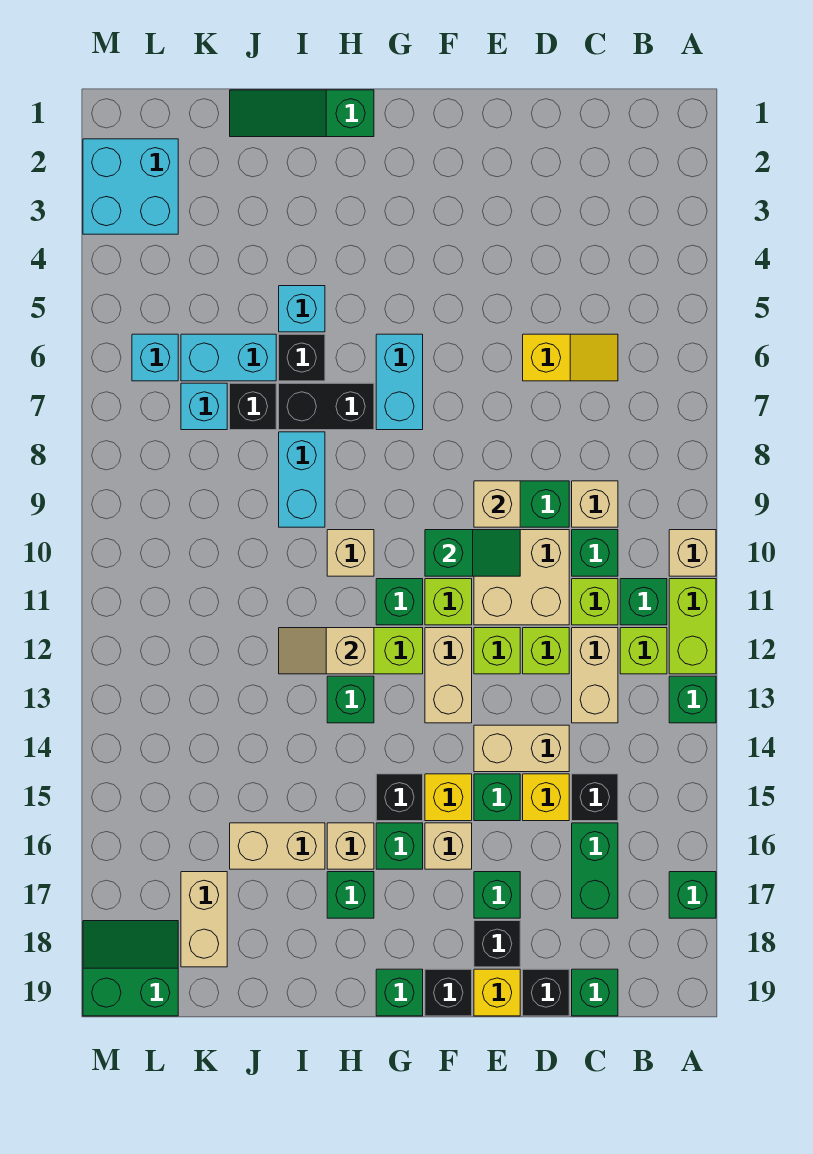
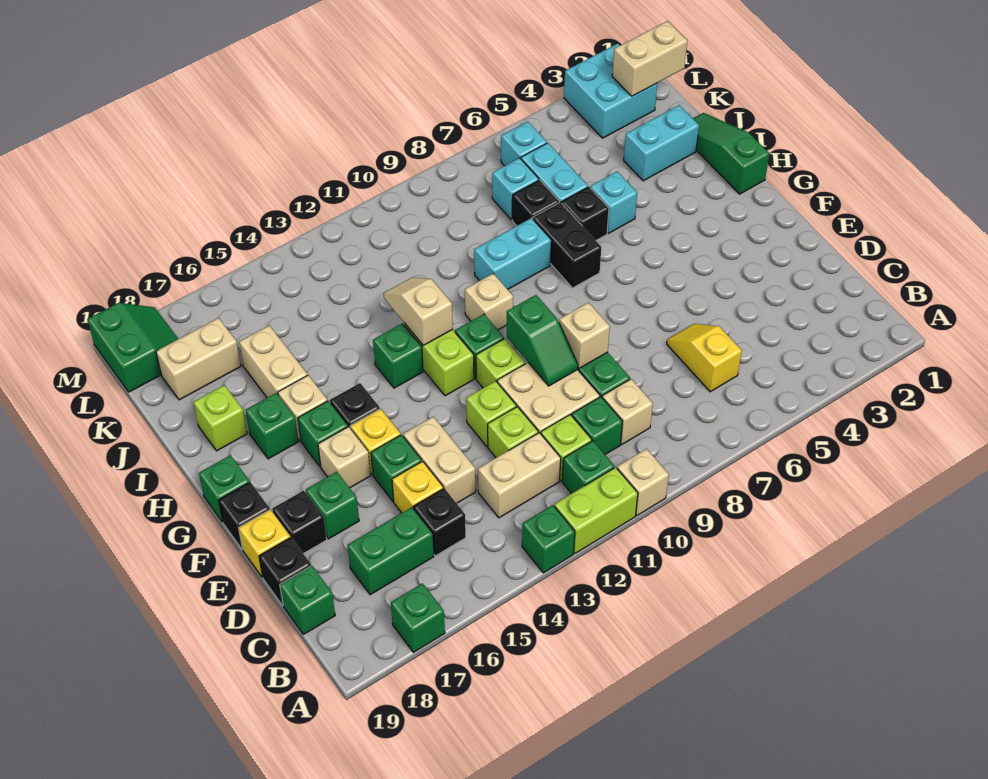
lime brick B12 level 1 -> lime brick I18 level 1
yellow slope C6:D6 level 1 top D -> yellow slope C6:D6 level 1 top C
tan brick F12:F13 level 1 -> tan brick L1:L2 level 2
cyan brick G6:G7 level 1 -> cyan brick J2:J3 level 1

